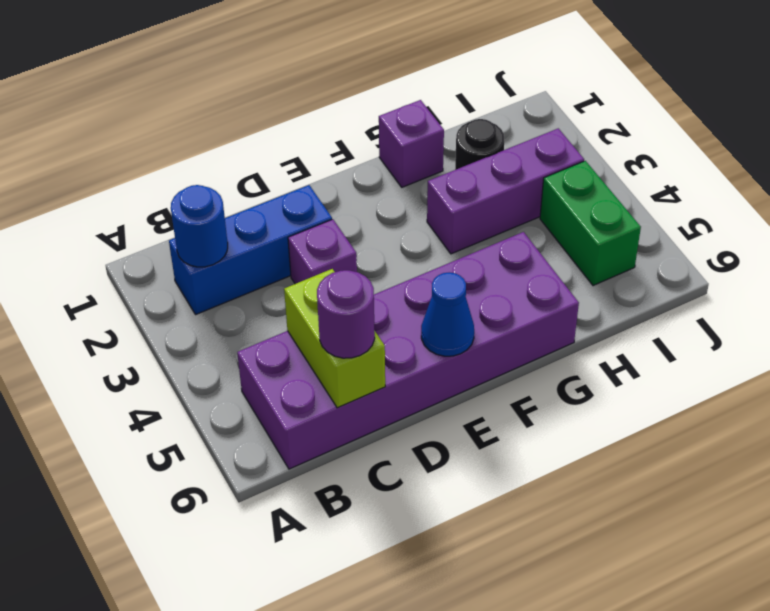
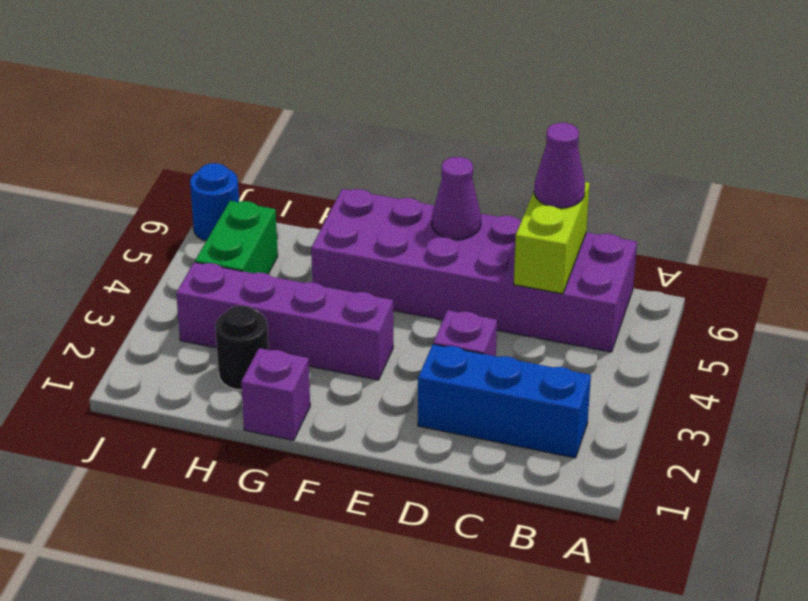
blue round brick B2 level 2 -> blue round brick J6 level 1
purple round brick C6 level 3 -> purple cone C6 level 3
blue cone E6 level 2 -> purple cone E6 level 2
purple brick G3:I3 level 1 -> purple brick F3:I3 level 1

